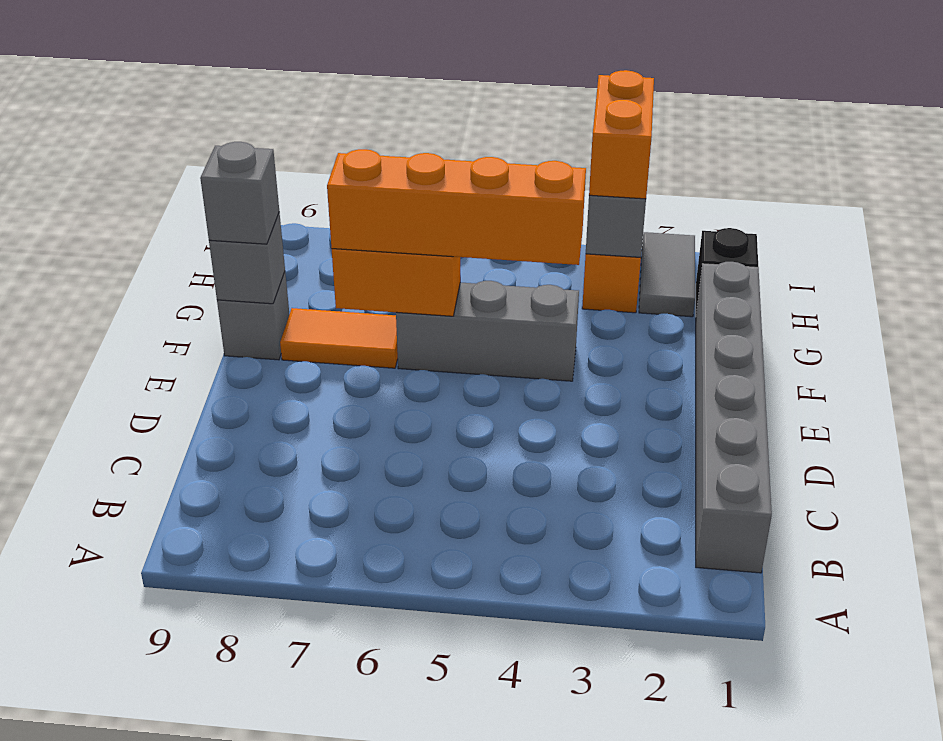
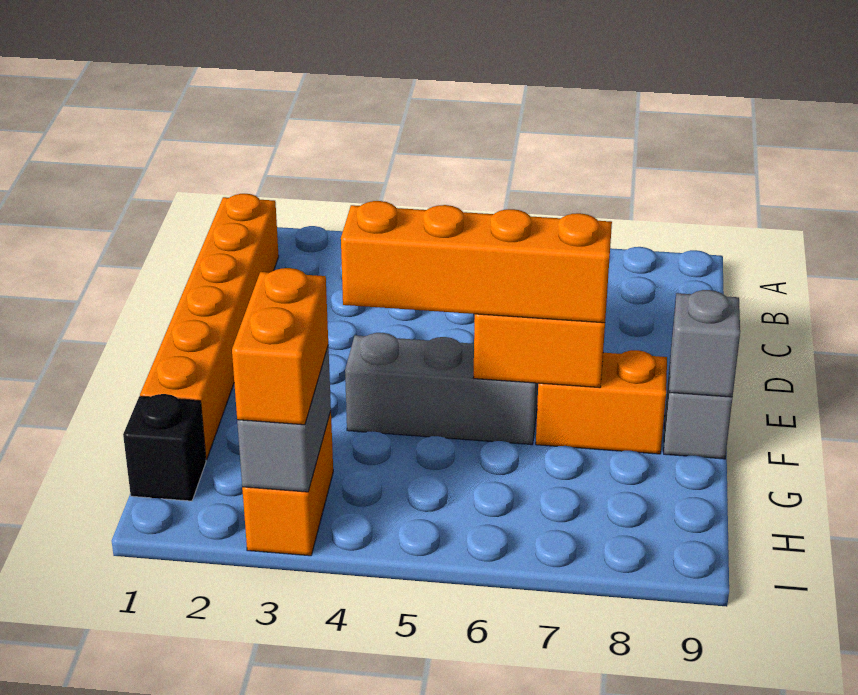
grey brick B1:G1 level 1 -> orange brick B1:G1 level 1
orange tile F7:F8 level 1 -> orange brick F7:F8 level 1
grey brick F9 level 3 -> none
grey tile H2:I2 level 1 -> none

